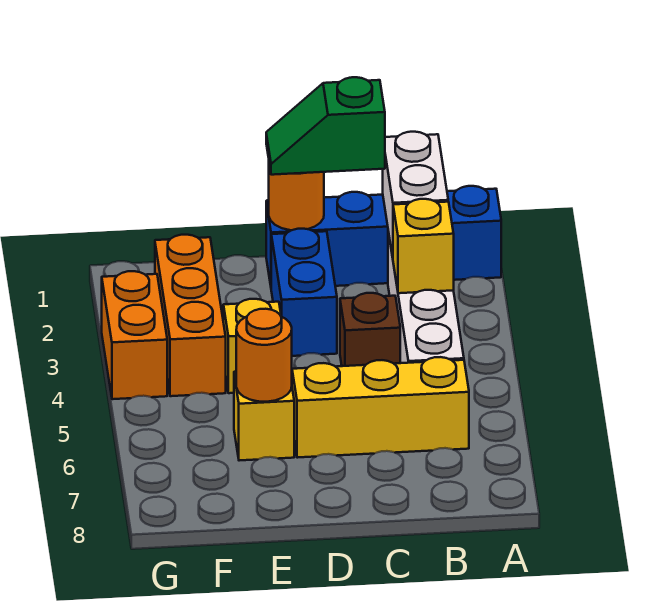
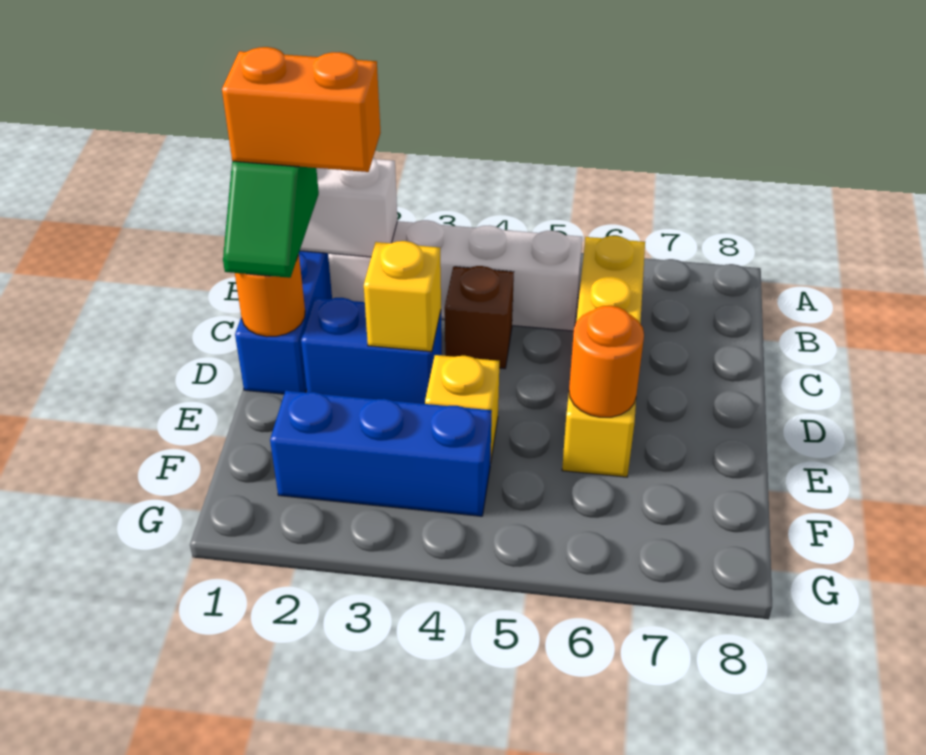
yellow brick B3 level 2 -> yellow brick D3 level 2
orange brick F2:F4 level 1 -> blue brick F2:F4 level 1
orange brick G3:G4 level 1 -> orange brick C1:C2 level 4

